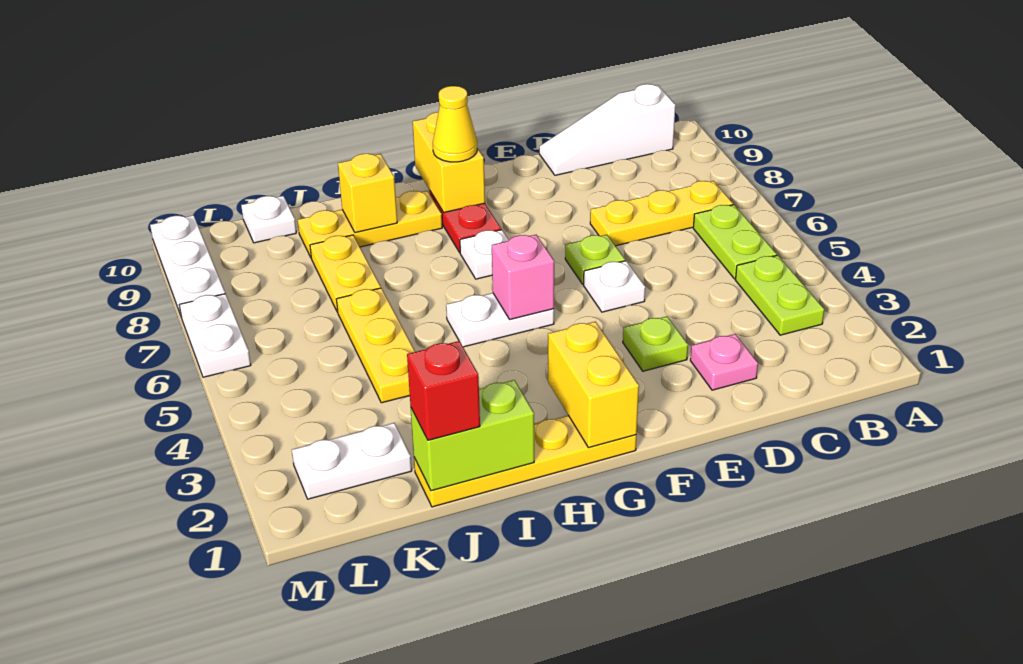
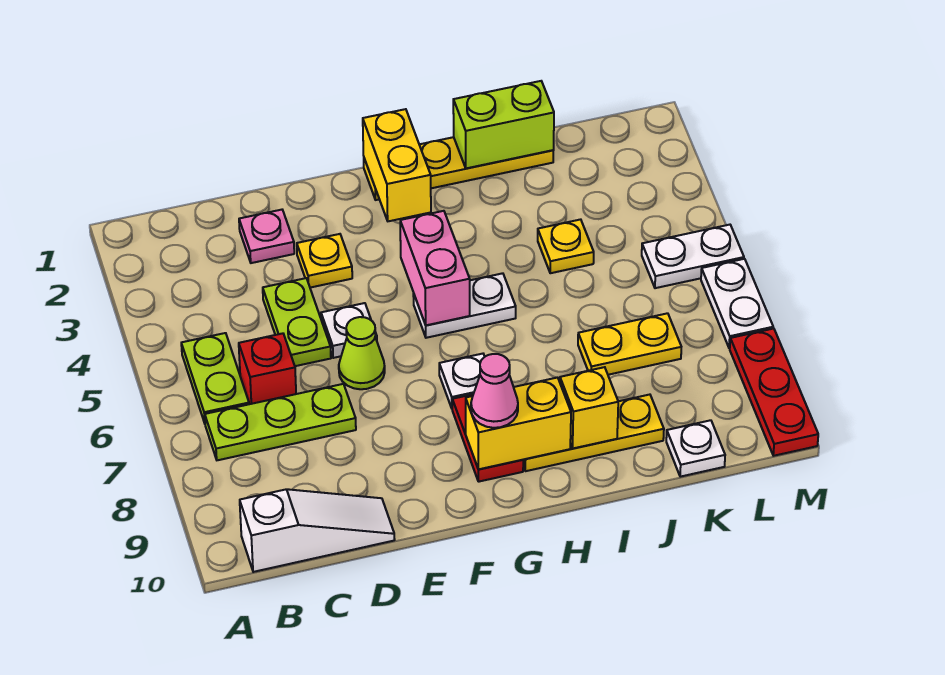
lime plate B3:B4 level 1 -> lime plate D4:D5 level 1
yellow plate B7:D7 level 1 -> lime plate B7:D7 level 1
lime plate E3 level 1 -> yellow plate E3 level 1
lime plate E6 level 1 -> lime cone E6 level 1
pink brick G5 level 2 -> pink brick G4:G5 level 2
yellow brick G9:G10 level 2 -> yellow brick G9:H9 level 2
yellow cone G9 level 3 -> pink cone G9 level 3
red brick J1 level 3 -> red brick C6 level 1
yellow plate J4:J6 level 1 -> yellow plate J4 level 1
yellow plate J7:J8 level 1 -> yellow plate J7:K7 level 1
white plate K2:L2 level 1 -> white plate L5:M5 level 1
white plate M8:M10 level 1 -> red plate M8:M10 level 1

